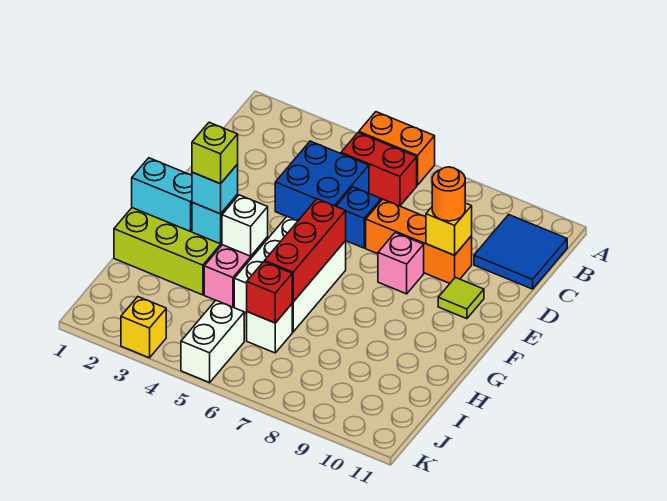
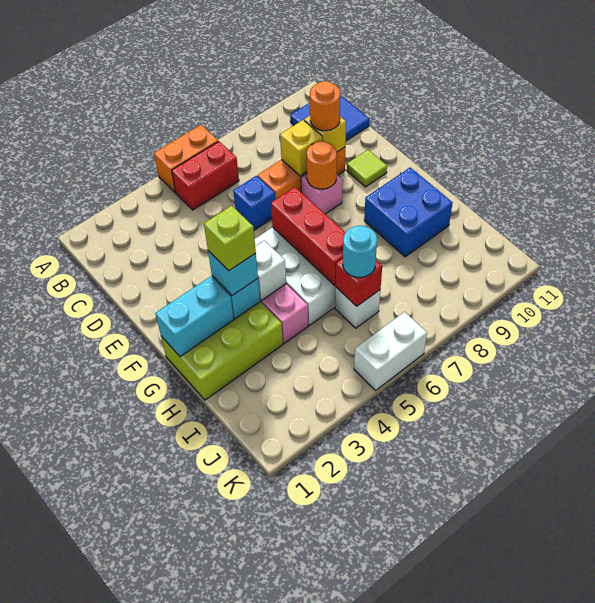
blue brick C4:D5 level 1 -> blue brick G9:H10 level 1
none -> orange round brick E8 level 2
none -> cyan round brick I6 level 3
white brick J5:K5 level 1 -> white brick K5:K6 level 1
yellow brick K3 level 1 -> yellow brick D8 level 2

